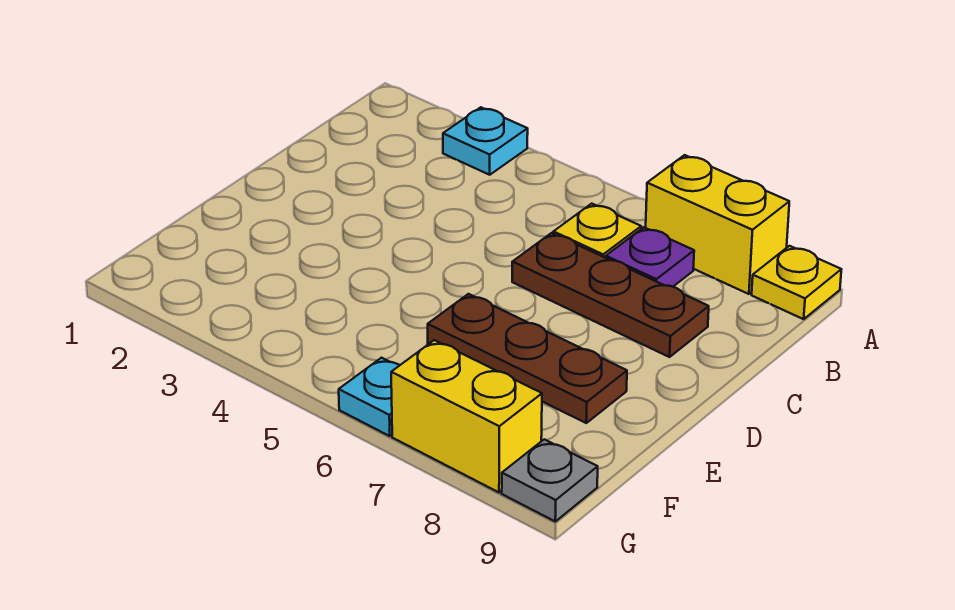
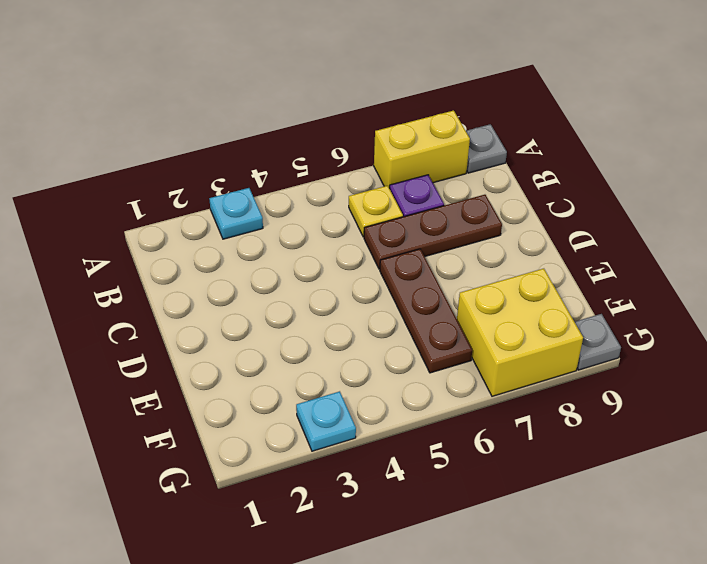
yellow plate A9 level 1 -> grey plate A9 level 1
brown plate E6:E8 level 1 -> brown plate D6:F6 level 1
cyan plate G6 level 1 -> cyan plate G3 level 1
yellow brick G7:G8 level 1 -> yellow brick F7:G8 level 1

